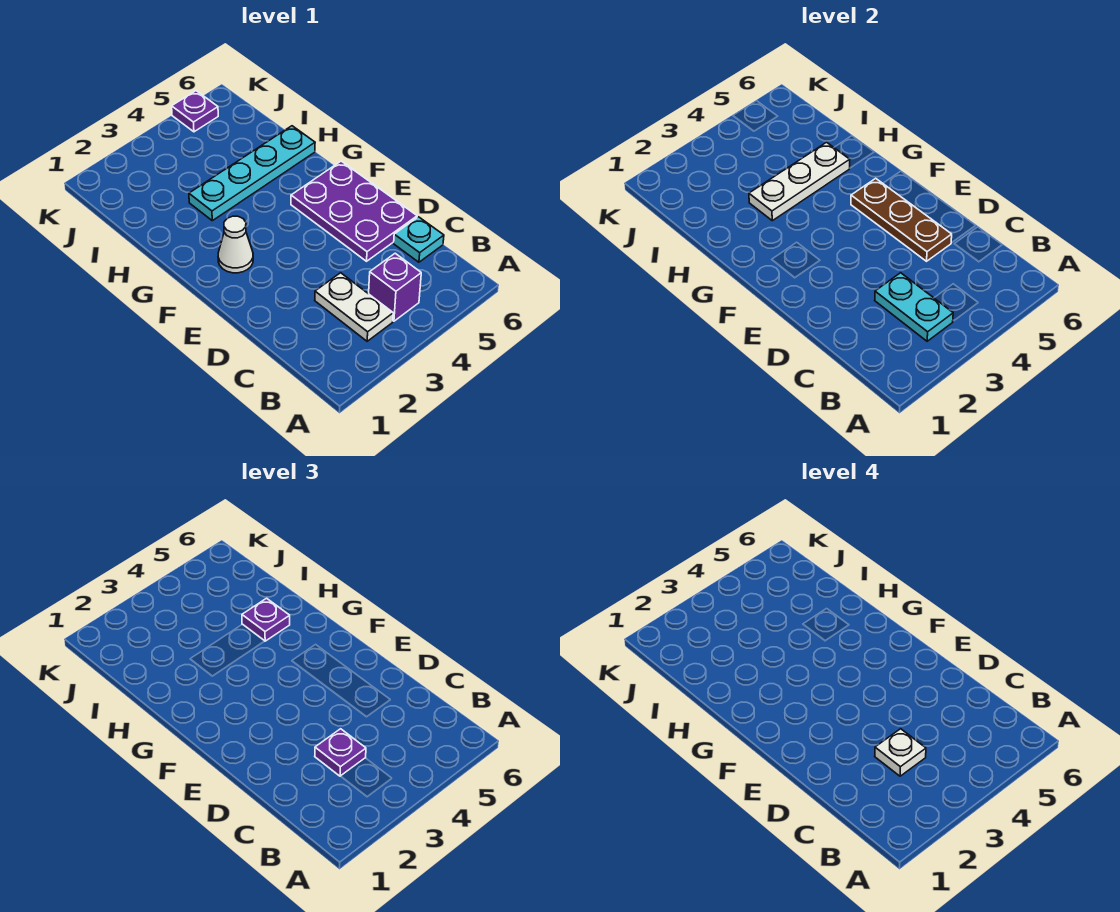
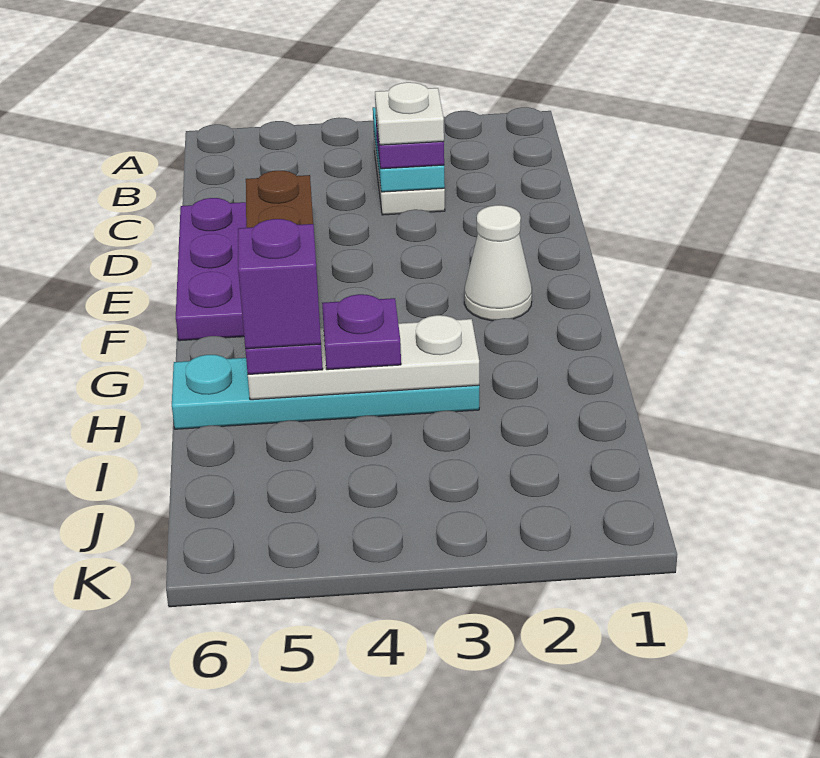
purple brick B4 level 1 -> purple brick H5 level 4
cyan plate C6 level 1 -> none
purple plate K5 level 1 -> purple plate H4 level 3

